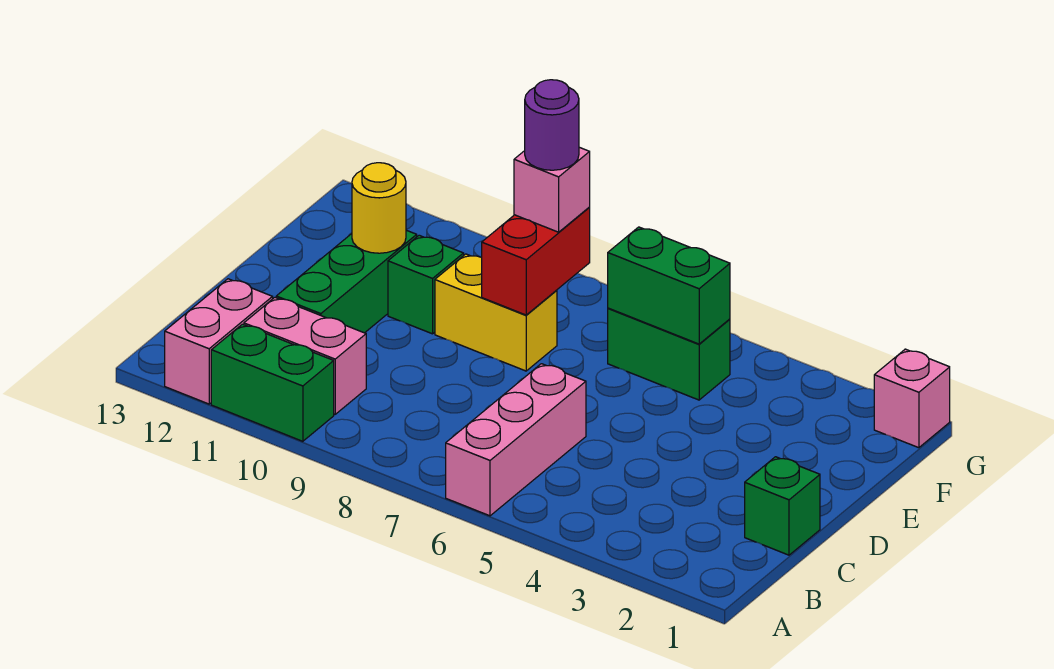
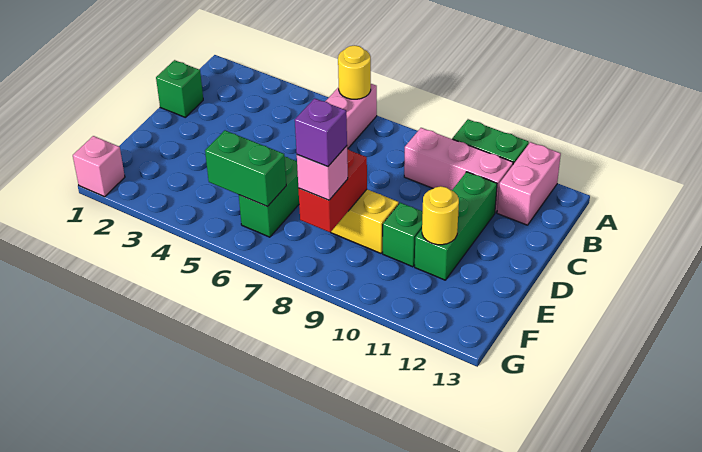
none -> yellow round brick A6 level 2
pink brick B10:B11 level 1 -> pink brick B9:B11 level 1
green brick F5:F6 level 1 -> green brick E6:F6 level 1
purple round brick F8 level 4 -> purple brick F8 level 4

